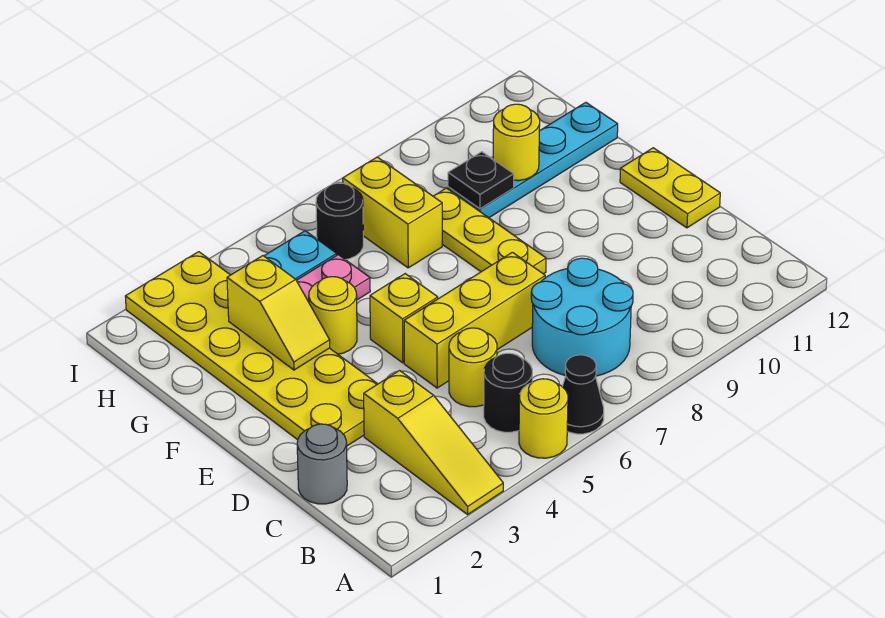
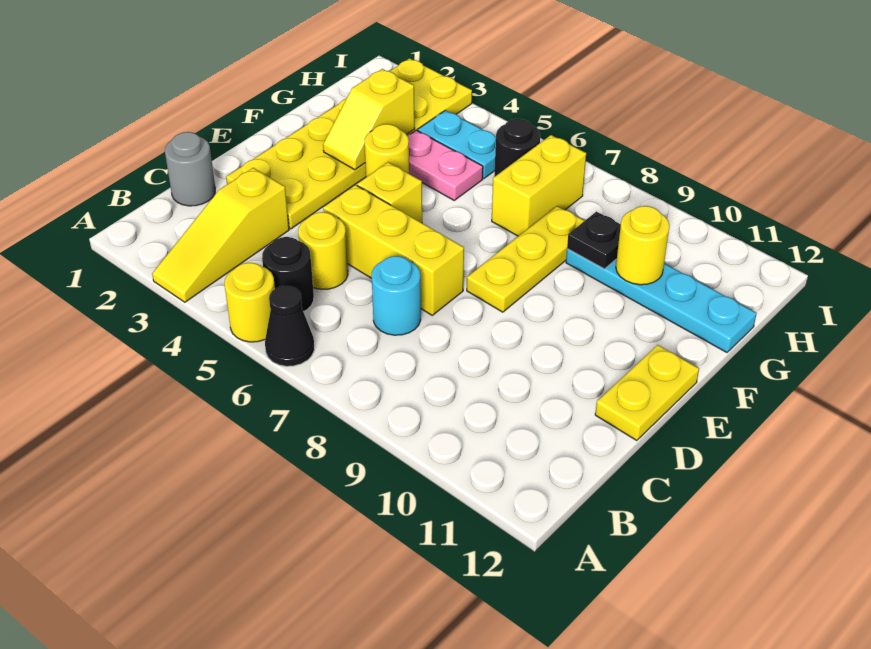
cyan round brick B7:C8 level 1 -> cyan round brick C7 level 1

